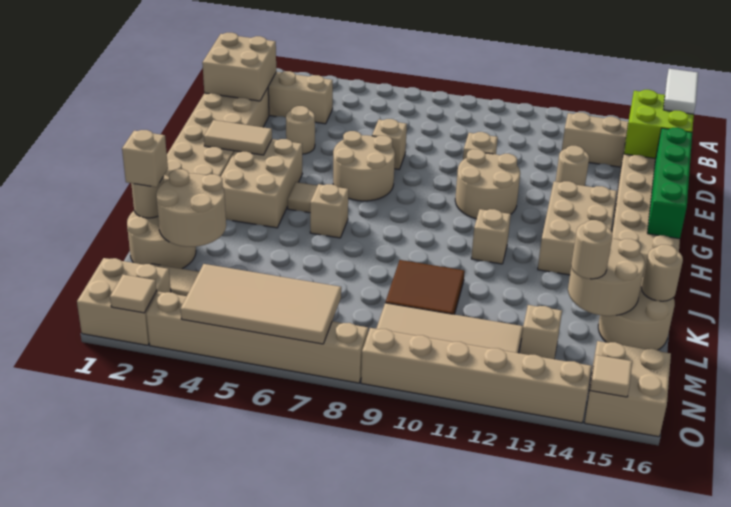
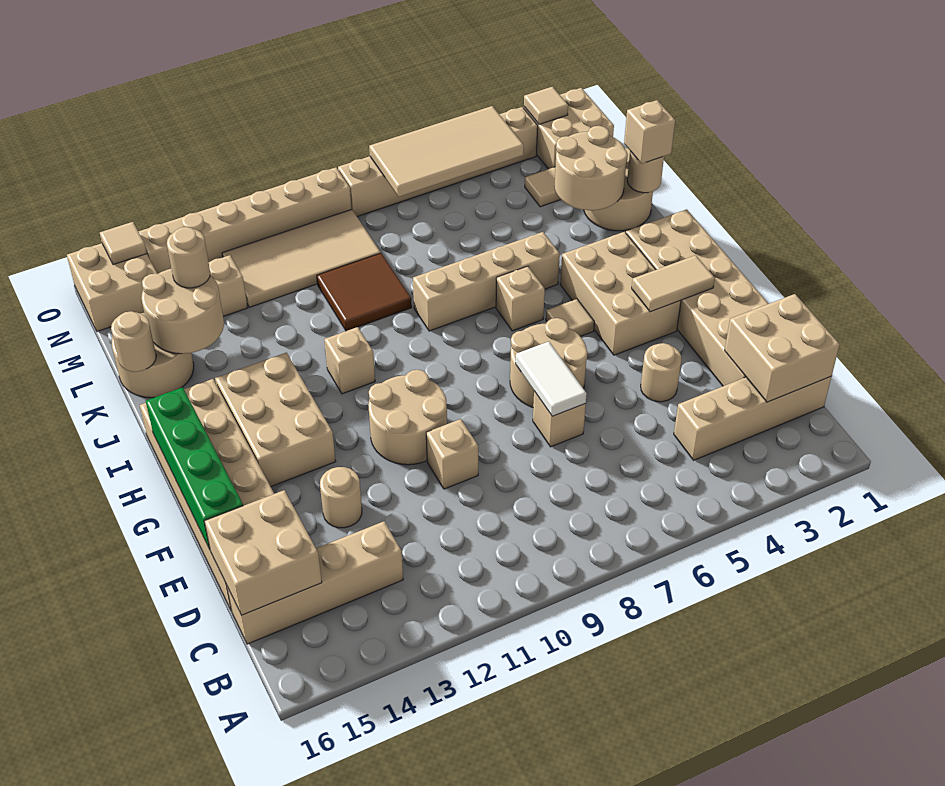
white tile B16:C16 level 3 -> white tile E7:F7 level 2
lime brick C15:D16 level 2 -> tan brick C15:D16 level 2
none -> tan brick J5:J8 level 1

